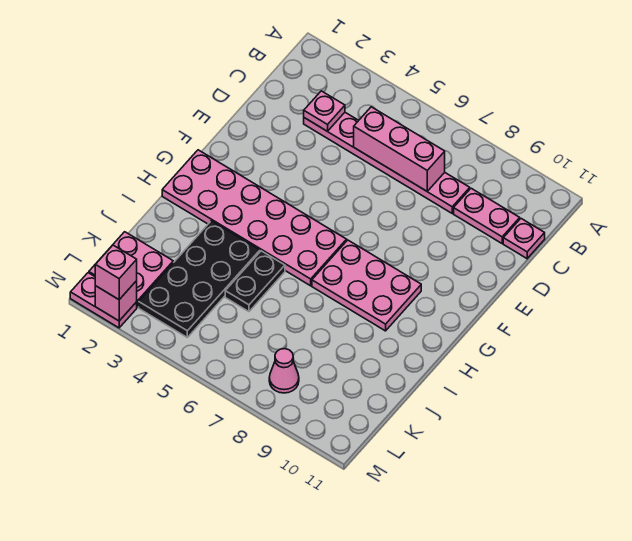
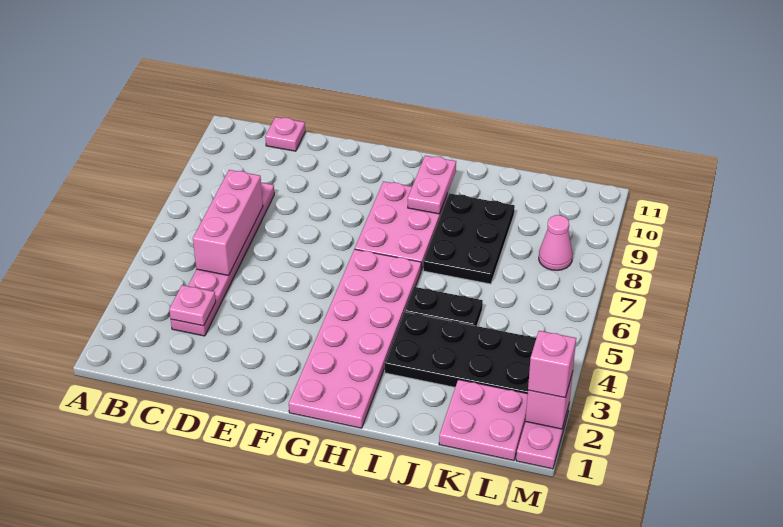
pink plate C9:C10 level 1 -> pink plate H9:H10 level 2
none -> black plate I7:J9 level 1

